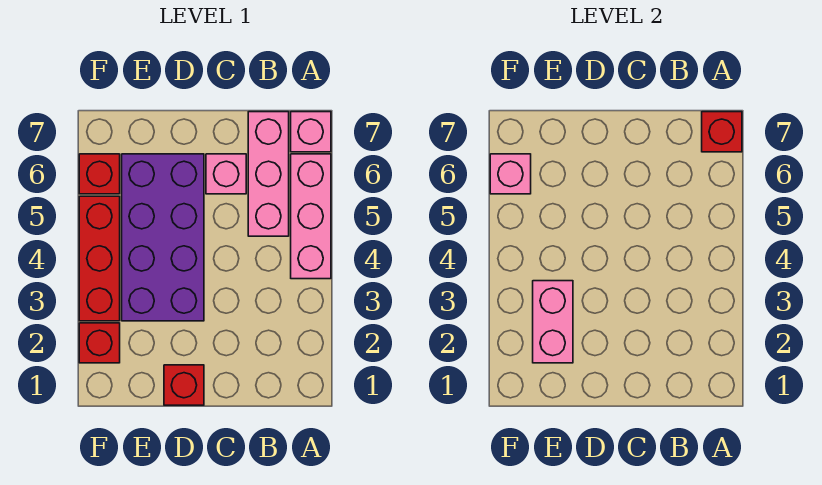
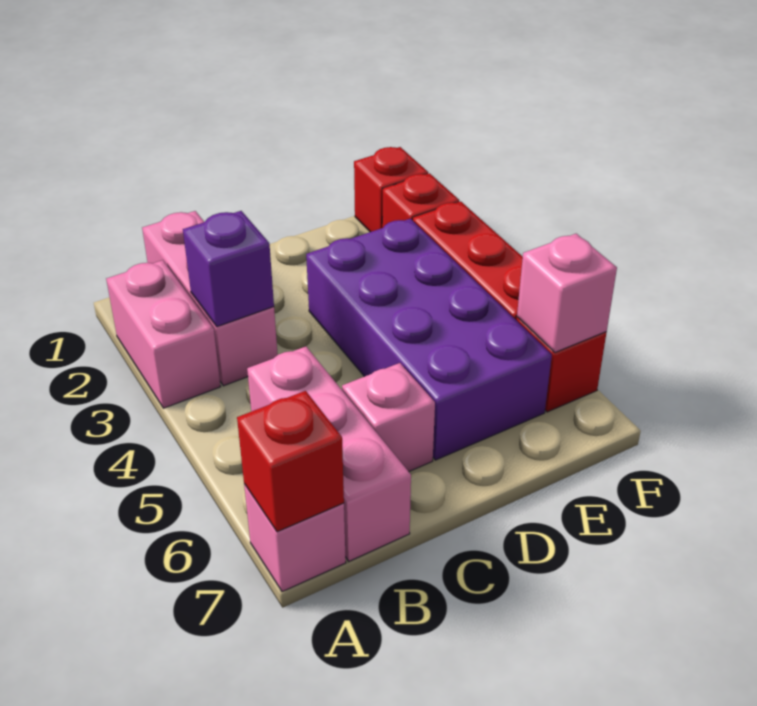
pink brick A4:A6 level 1 -> pink brick B1:B3 level 1
none -> purple brick B3 level 2
red brick D1 level 1 -> red brick F1 level 1
pink brick E2:E3 level 2 -> pink brick A2:A3 level 1

